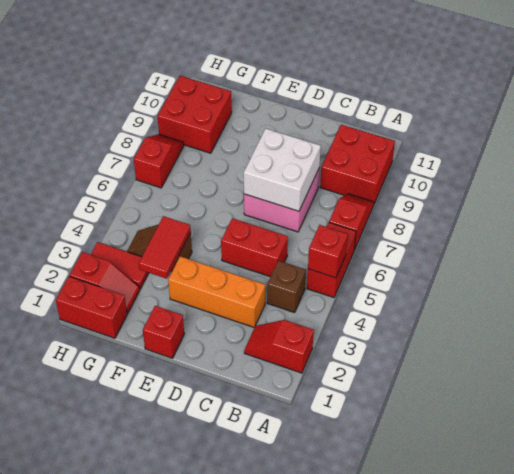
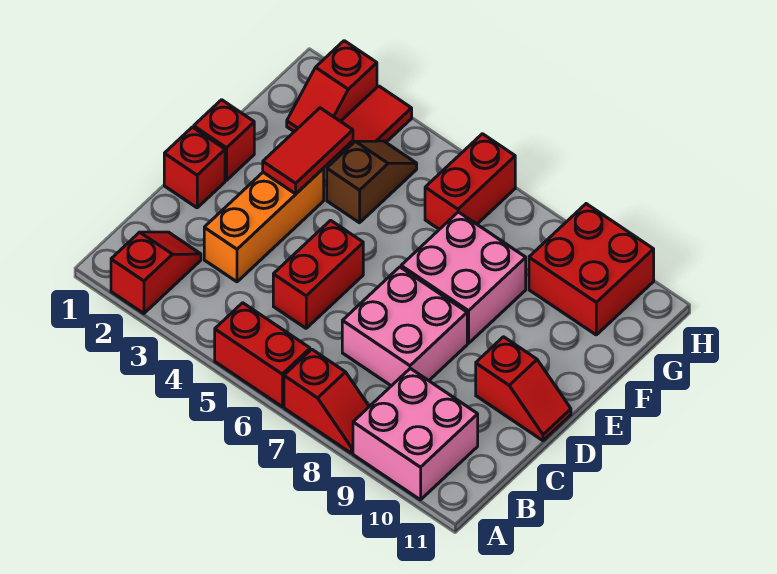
red brick A5 level 2 -> red brick D1 level 1
red brick A9:B10 level 1 -> pink brick A9:B10 level 1
brown brick B4 level 1 -> none
white brick C7:D8 level 2 -> none
none -> pink brick E7:F8 level 1
red tile F3:F4 level 2 -> red tile E3:F3 level 2
red brick G1:H1 level 1 -> red brick G6:H6 level 1
red slope H7:H8 level 1 top 7 -> red slope D10:D11 level 1 top 10

